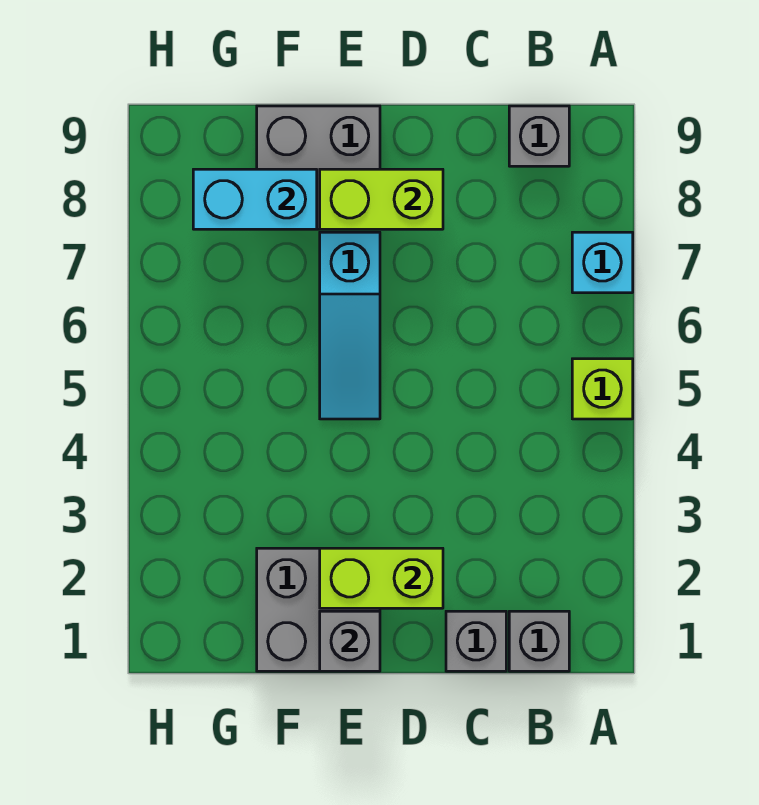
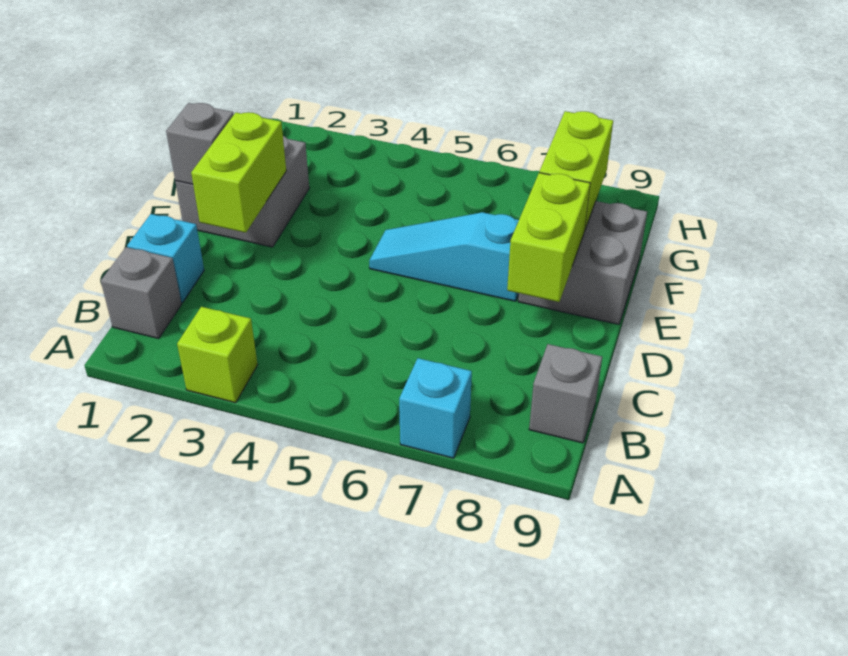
lime brick A5 level 1 -> lime brick A3 level 1
grey brick C1 level 1 -> cyan brick C1 level 1
cyan brick F8:G8 level 2 -> lime brick F8:G8 level 2

